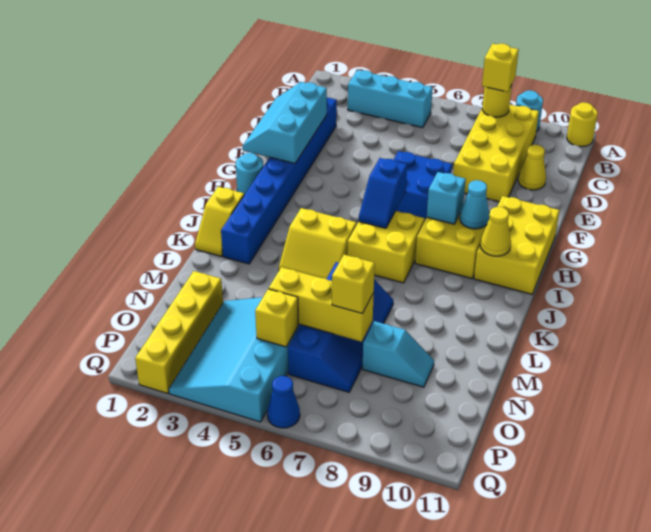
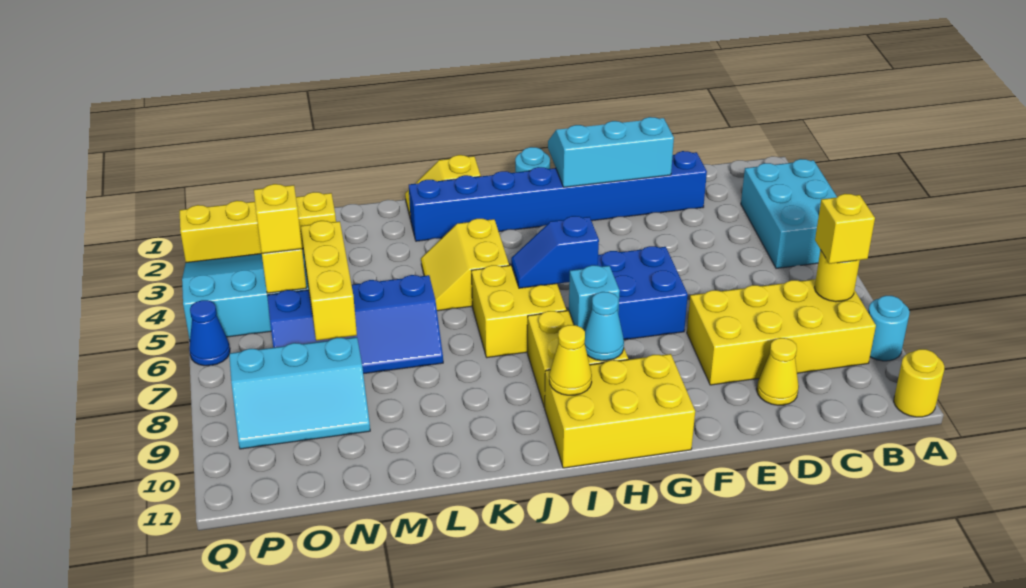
cyan brick B3:B5 level 1 -> cyan brick A3:B5 level 1
yellow brick N7 level 3 -> yellow brick O5 level 3
cyan slope N8:N9 level 1 top 8 -> cyan slope N8:P9 level 1 top 8

